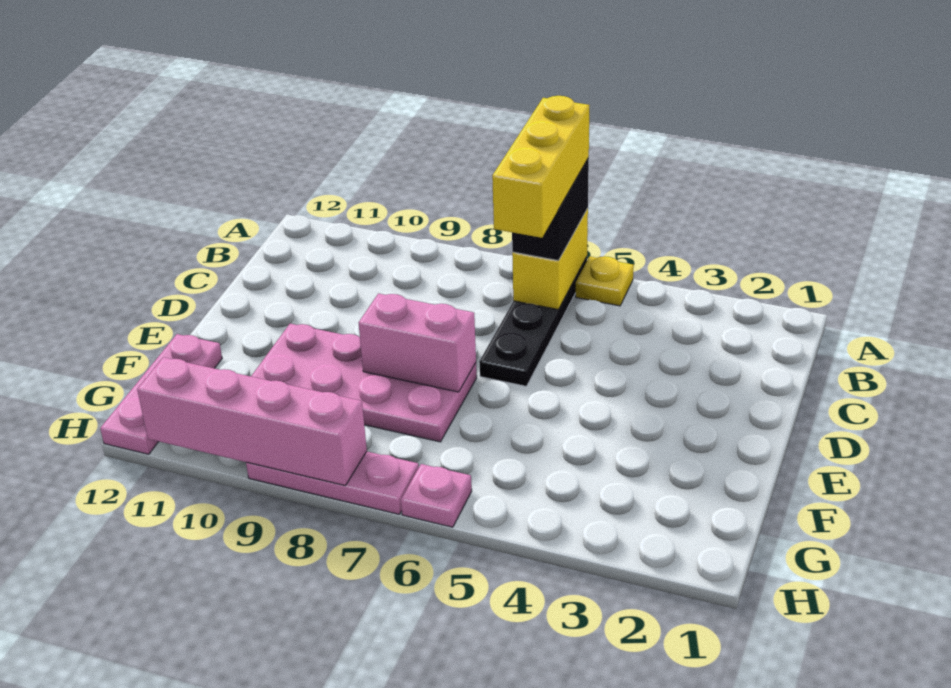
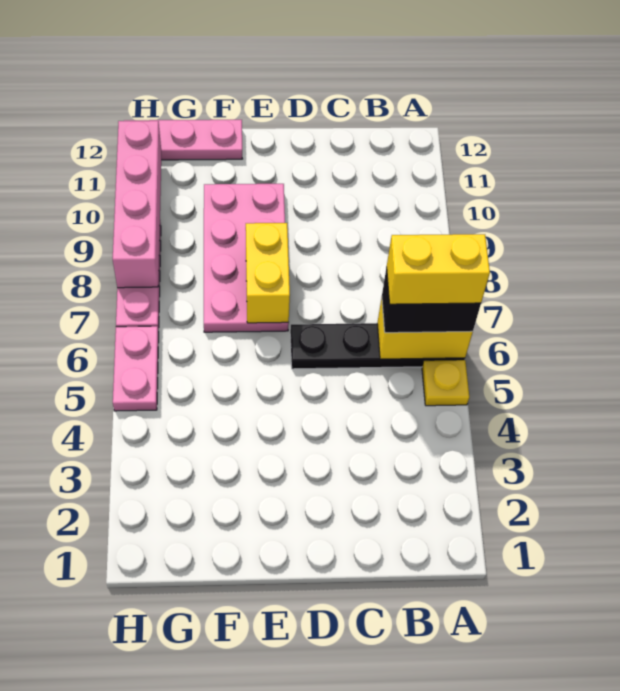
yellow brick A6:C6 level 4 -> yellow brick A6:B6 level 4
pink brick E7:E8 level 2 -> yellow brick E7:E8 level 2
pink plate H6 level 1 -> pink plate H5:H6 level 1

